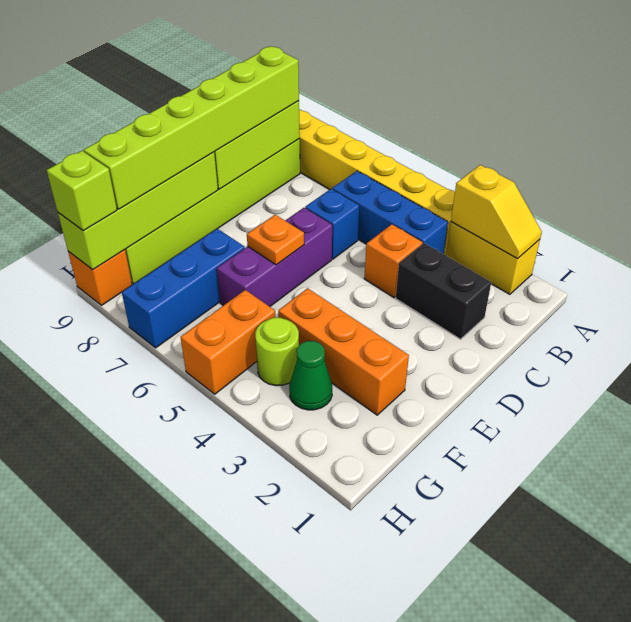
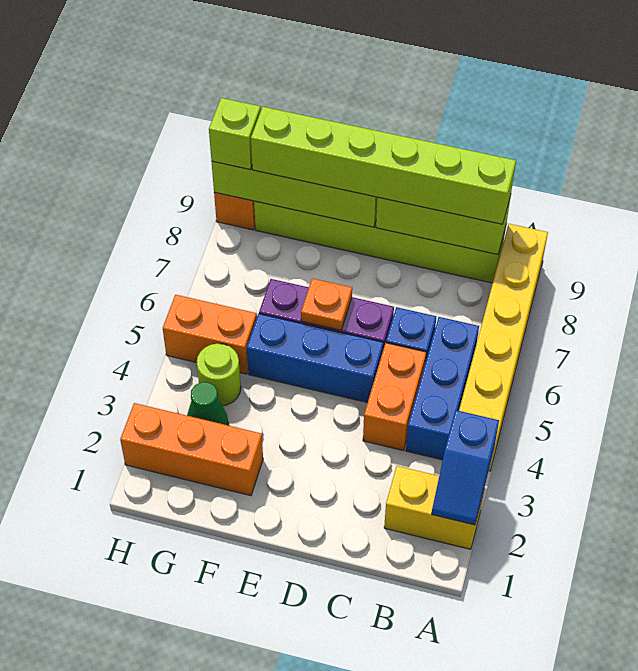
yellow brick A2:A3 level 1 -> yellow brick A2:B2 level 1
yellow slope A2:A3 level 2 top 3 -> blue slope A2:A3 level 2 top 3
black brick C2:C3 level 1 -> none
orange brick C4 level 1 -> orange brick C4:C5 level 1
orange brick F2:F4 level 1 -> orange brick F2:H2 level 1
blue brick F7:H7 level 1 -> blue brick D5:F5 level 1

